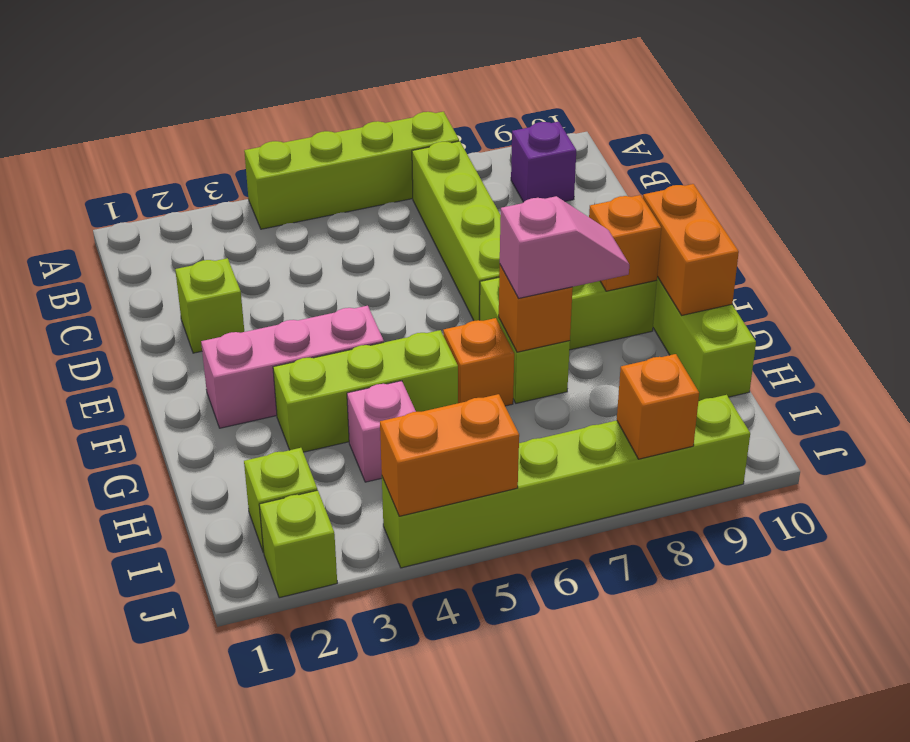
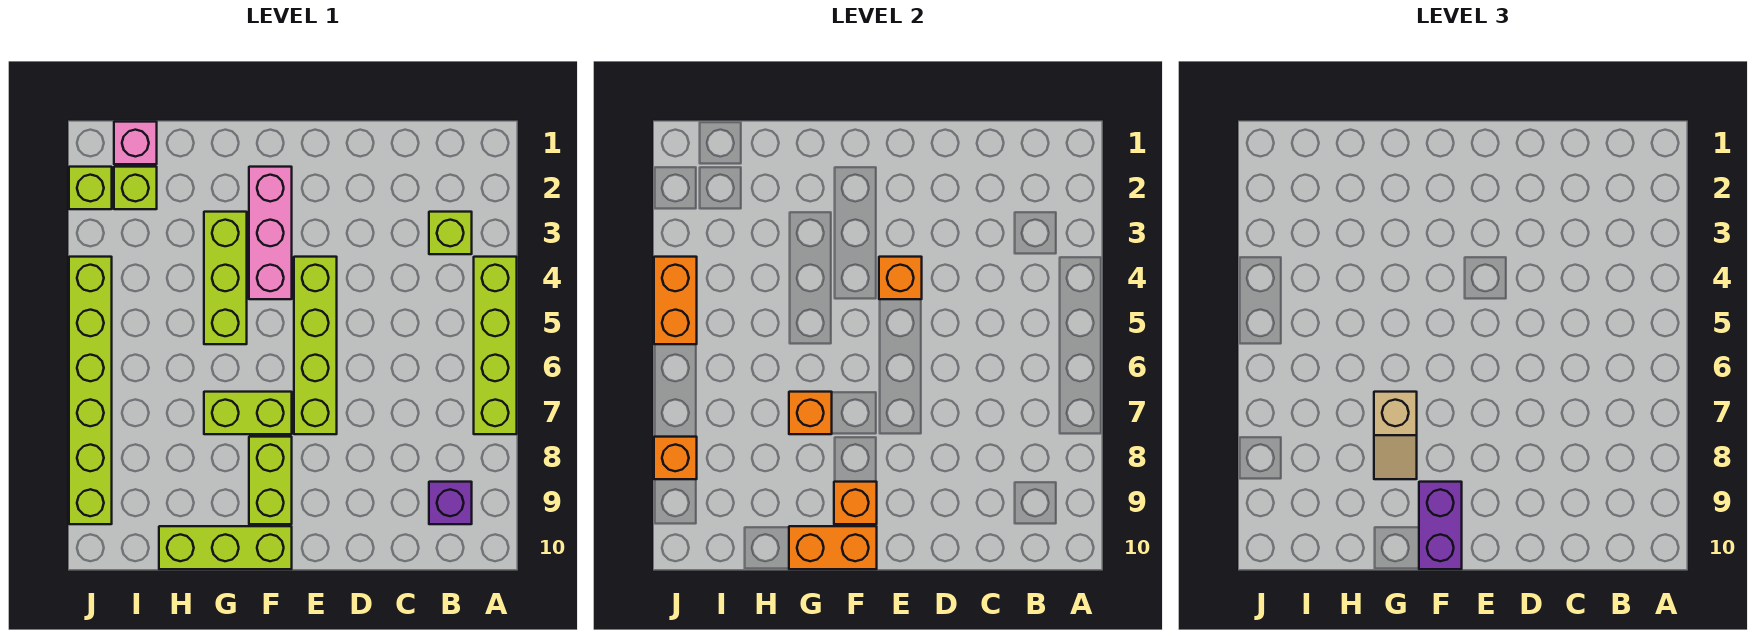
lime brick B7:E7 level 1 -> lime brick E4:E7 level 1
lime brick D2 level 1 -> lime brick B3 level 1
none -> purple brick F9:F10 level 3
orange brick G6 level 1 -> orange brick E4 level 2
pink slope G7:G8 level 3 top 7 -> tan slope G7:G8 level 3 top 7
pink brick H4 level 1 -> pink brick I1 level 1

